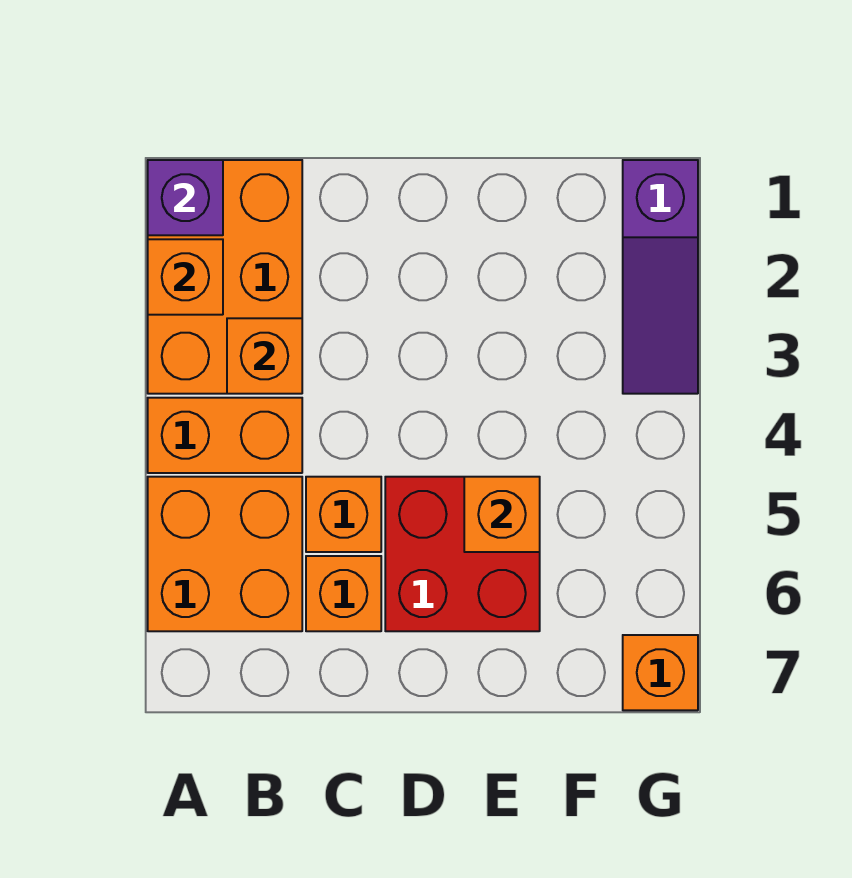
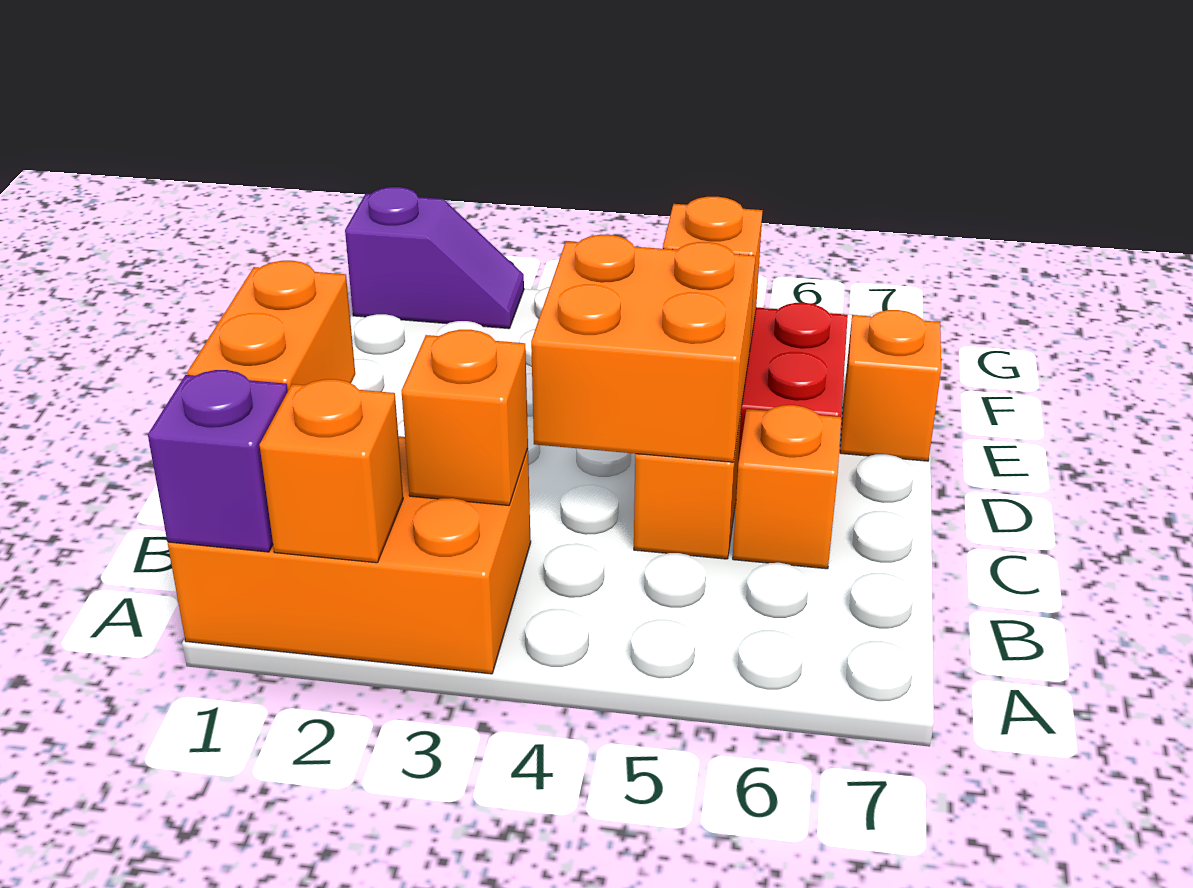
orange brick A4:B4 level 1 -> orange brick B1:C1 level 2
orange brick A5:B6 level 1 -> orange brick C4:D5 level 2
purple slope G1:G3 level 1 top 1 -> purple slope G1:G2 level 1 top 1
orange brick G7 level 1 -> orange brick E7 level 1

